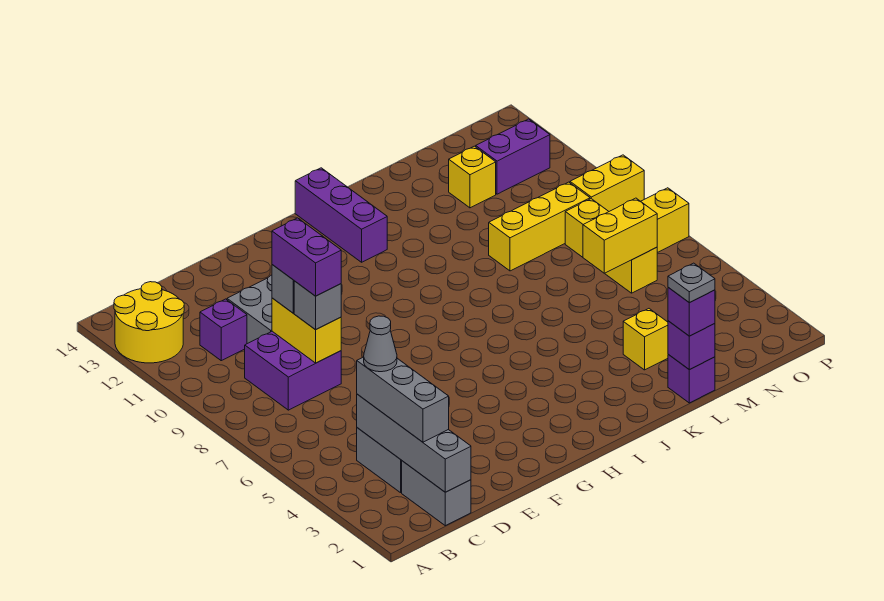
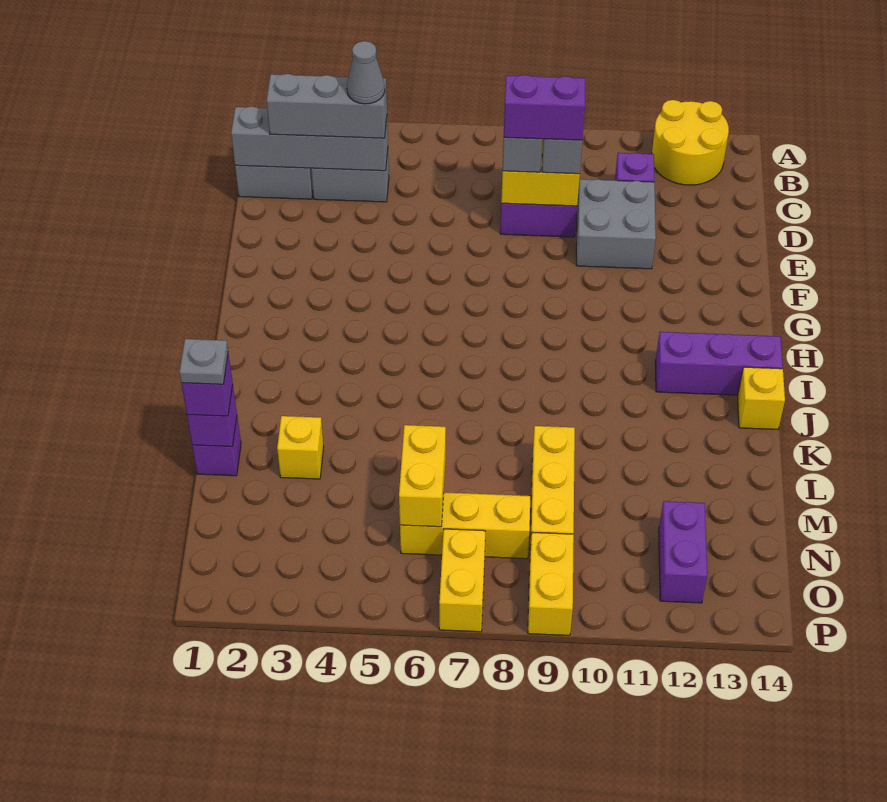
yellow brick M12 level 1 -> yellow brick J14 level 1

